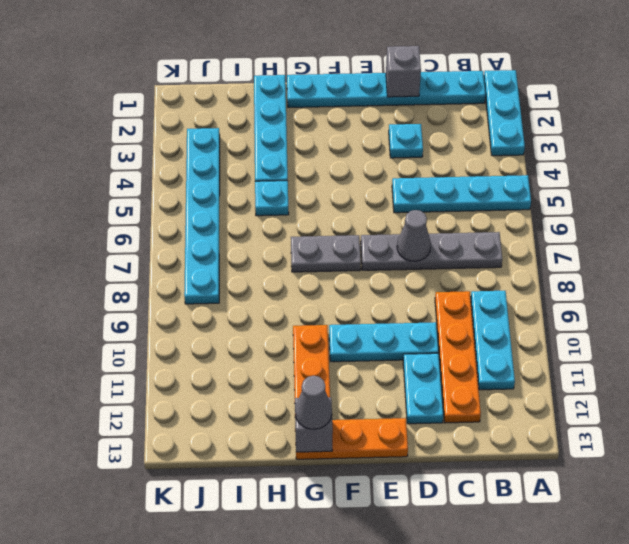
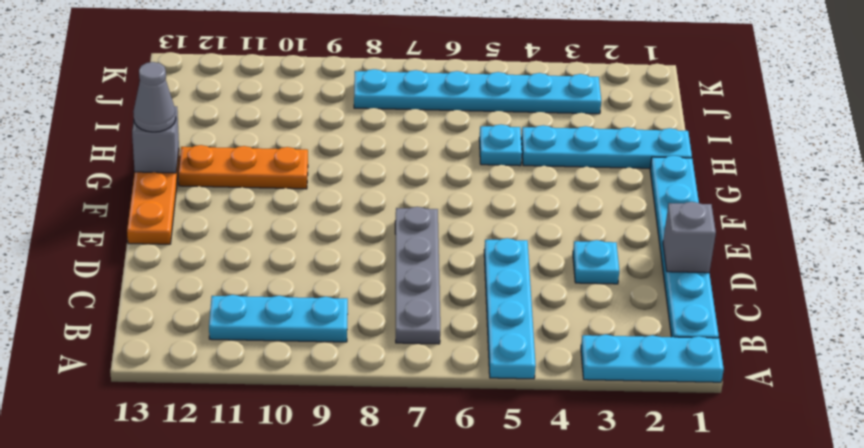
orange plate C9:C12 level 1 -> none
grey cone D7 level 2 -> none
cyan plate D10:F10 level 1 -> none
cyan plate D11:D12 level 1 -> none
grey plate F7:G7 level 1 -> none

